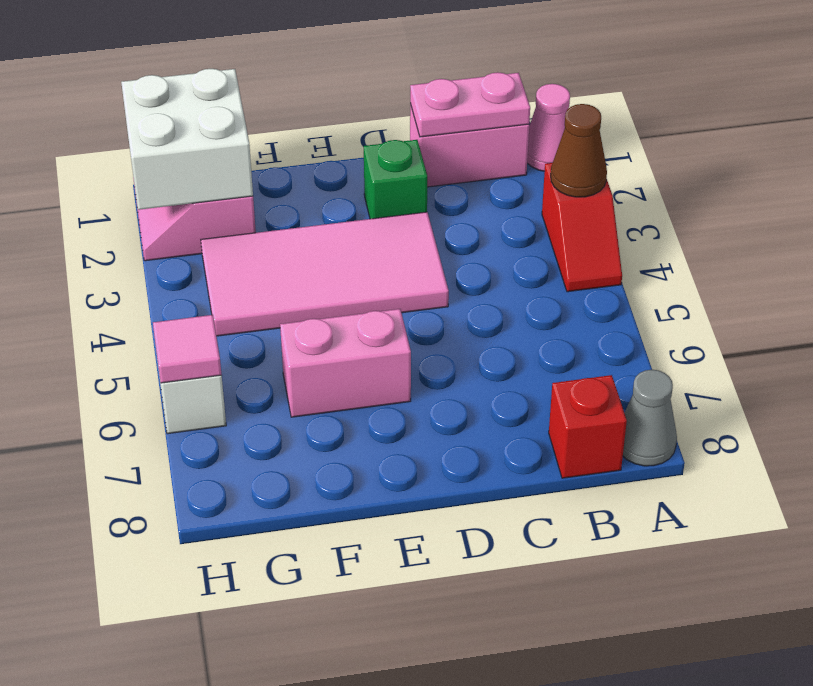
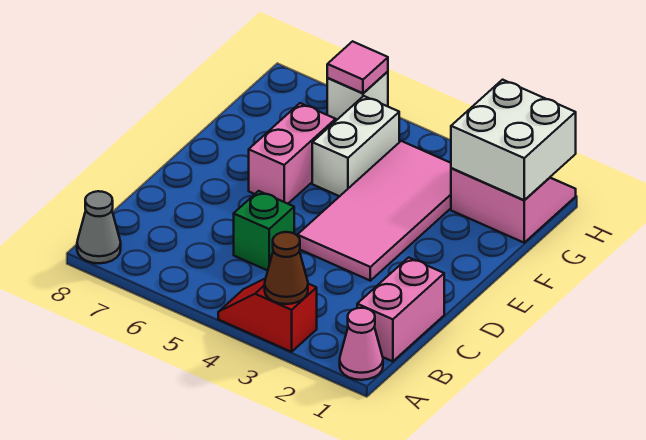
pink plate B1:C1 level 2 -> none
red brick B8 level 1 -> none
green brick D2 level 1 -> green brick C5 level 1
none -> white brick F5:G5 level 1

